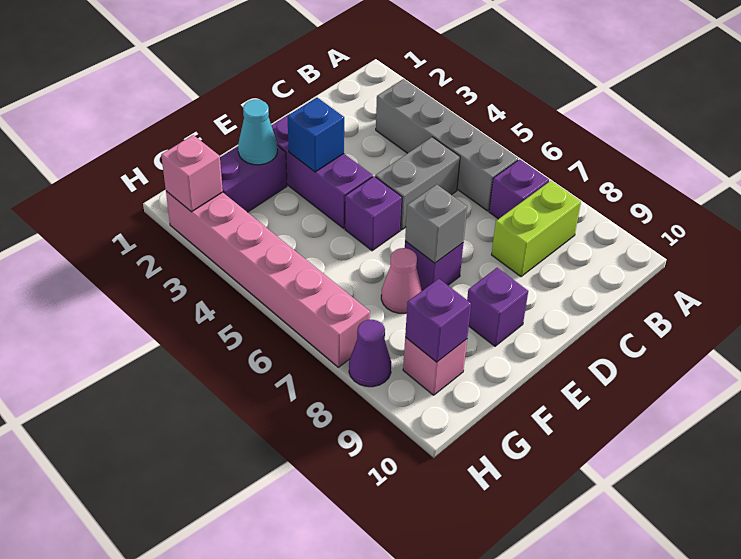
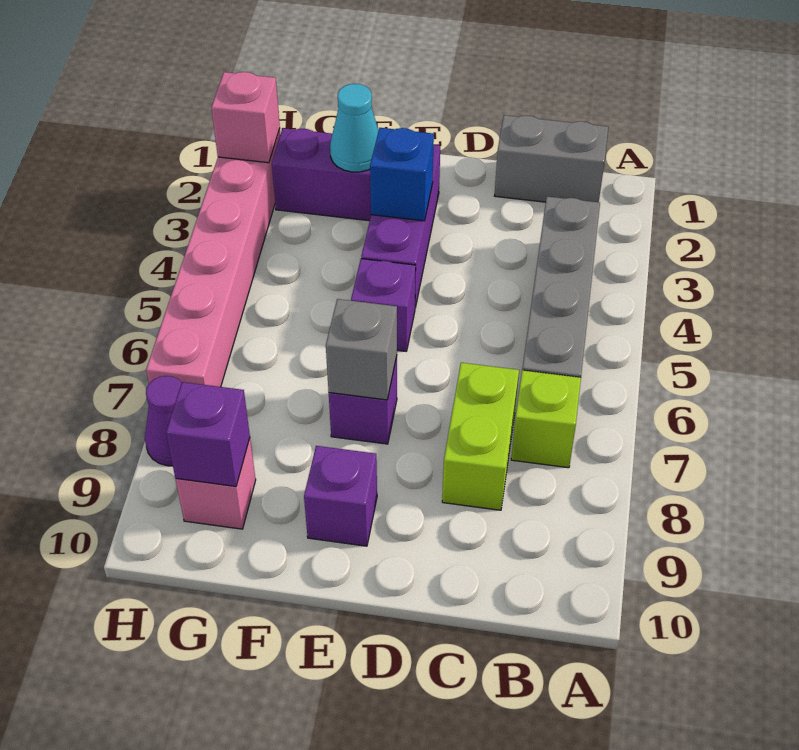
purple brick B7 level 1 -> lime brick B7 level 1
lime brick B8:C8 level 1 -> lime brick C7:C8 level 1
grey brick C5:D5 level 1 -> grey brick B1:C1 level 1
pink cone F7 level 1 -> none

